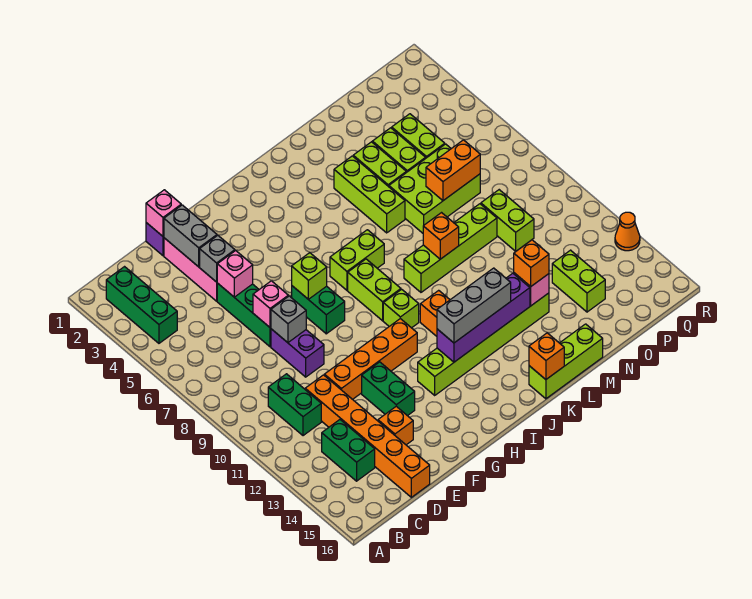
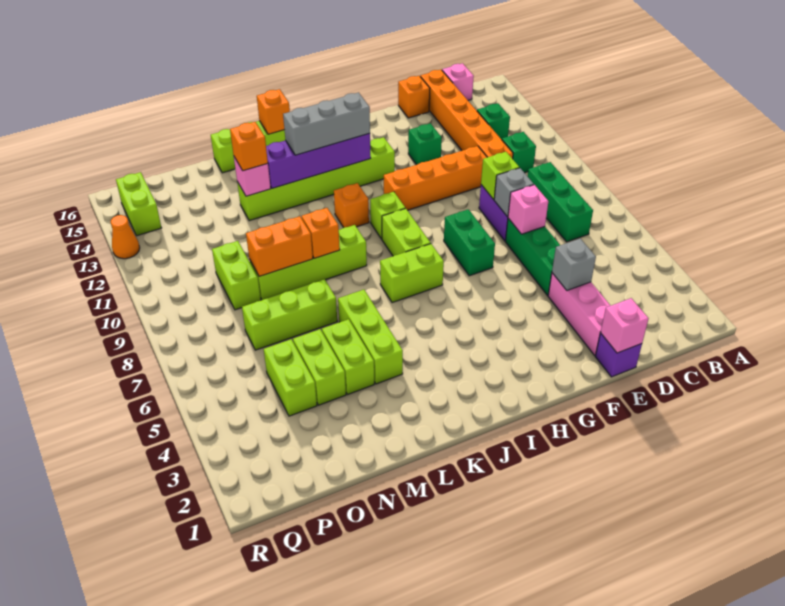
green brick B2:B4 level 1 -> green brick C7:C9 level 1
green brick C10:C11 level 1 -> green brick C11 level 1
green brick C13:C14 level 1 -> green brick C13 level 1
grey brick E2:E3 level 2 -> none
pink brick E5 level 2 -> pink brick C16 level 1
orange brick E14 level 1 -> orange brick E16 level 1
green brick F12:F13 level 1 -> green brick F13 level 1
lime brick G7 level 2 -> lime brick E9 level 2
lime brick M6:O7 level 1 -> lime brick M7:O7 level 1
orange brick N7:O7 level 2 -> orange brick M9:N9 level 2
lime brick O13:O14 level 1 -> lime brick Q14:Q15 level 1

